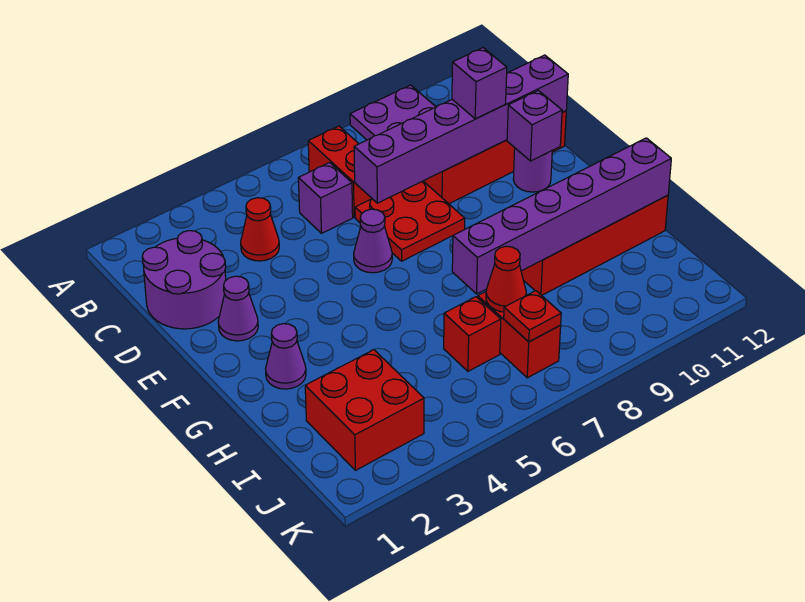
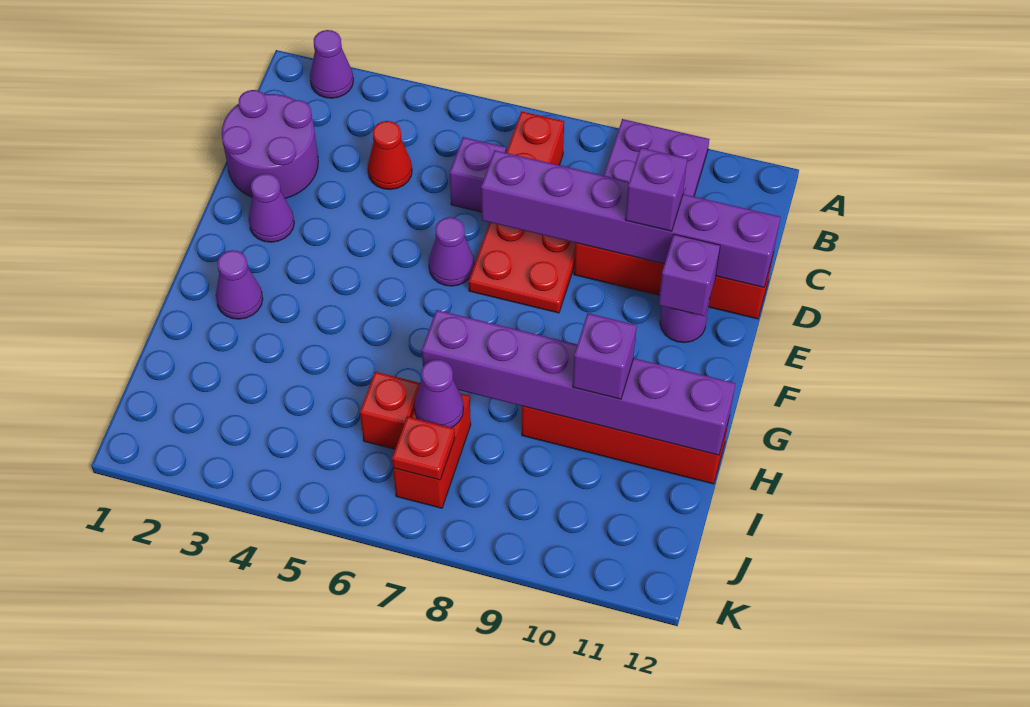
none -> purple cone A2 level 1
none -> purple brick H10 level 3
red brick I2:J3 level 1 -> none
red cone I7 level 2 -> purple cone I7 level 2

